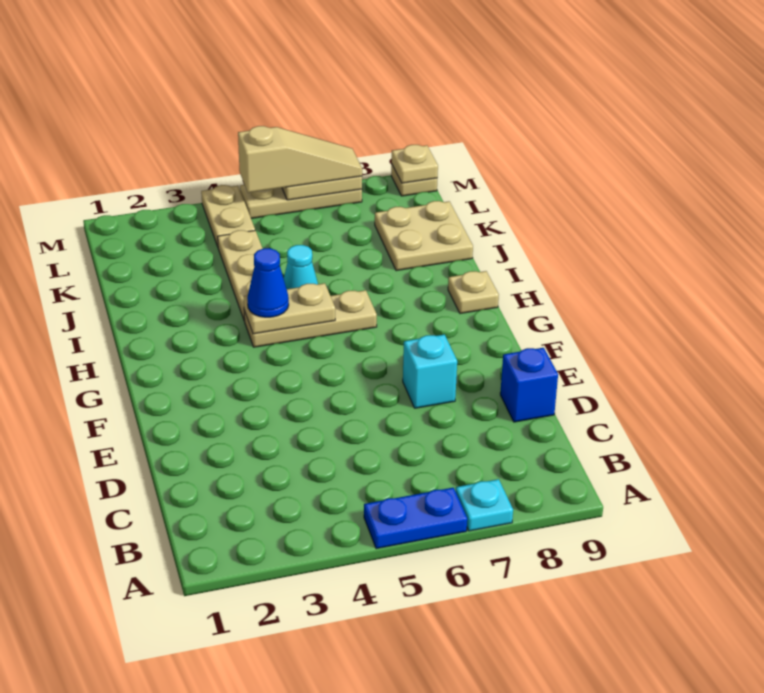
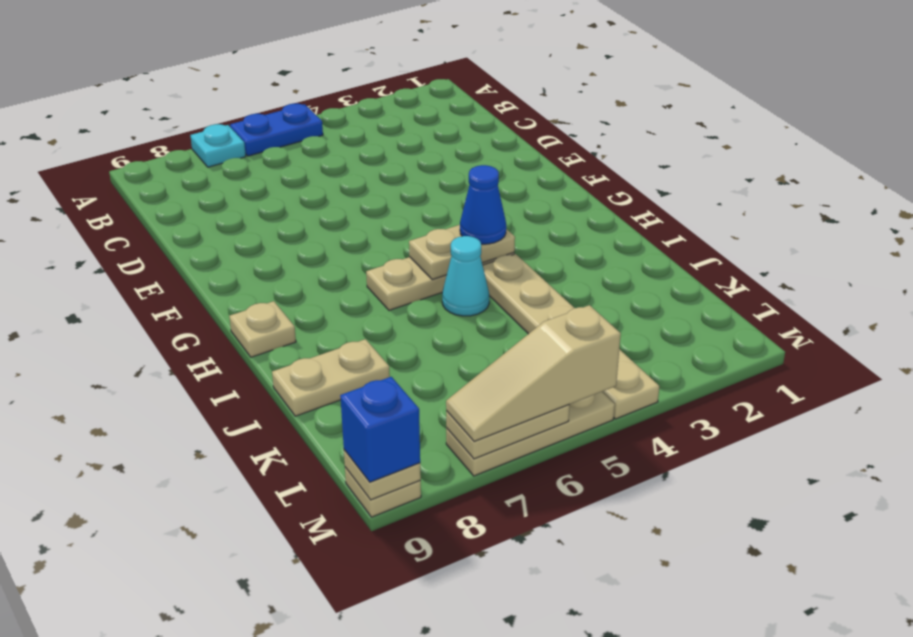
blue brick D9 level 1 -> blue brick M9 level 3
cyan brick E7 level 1 -> none
tan plate J8:K9 level 1 -> tan plate J8:J9 level 1

